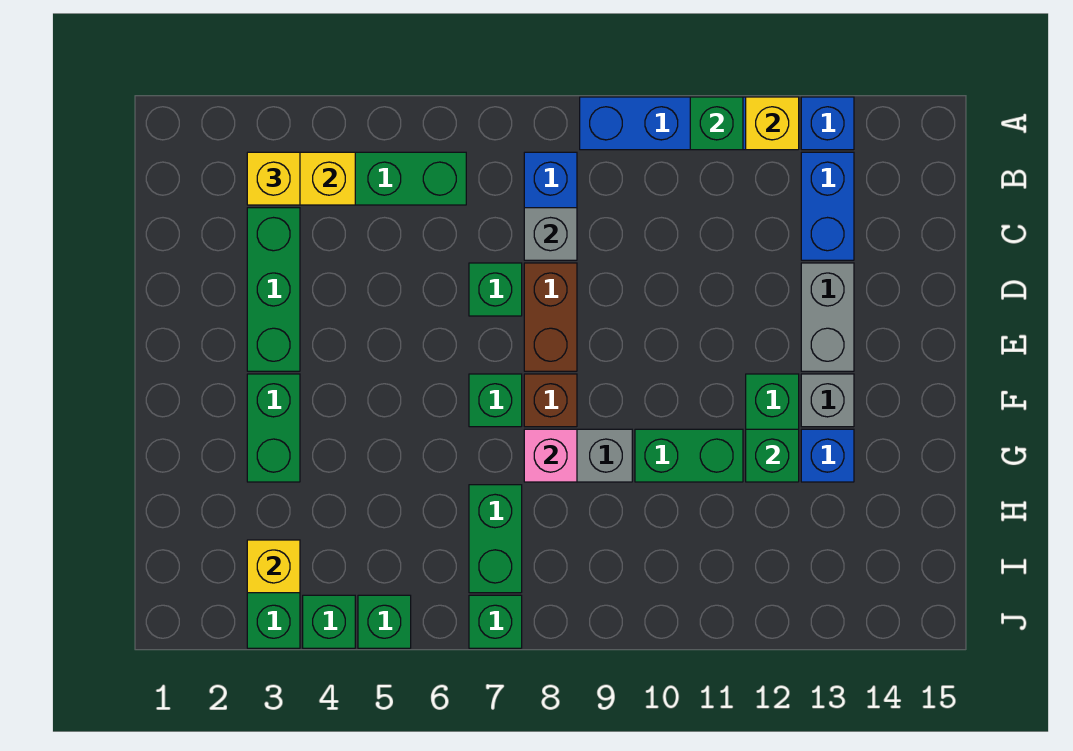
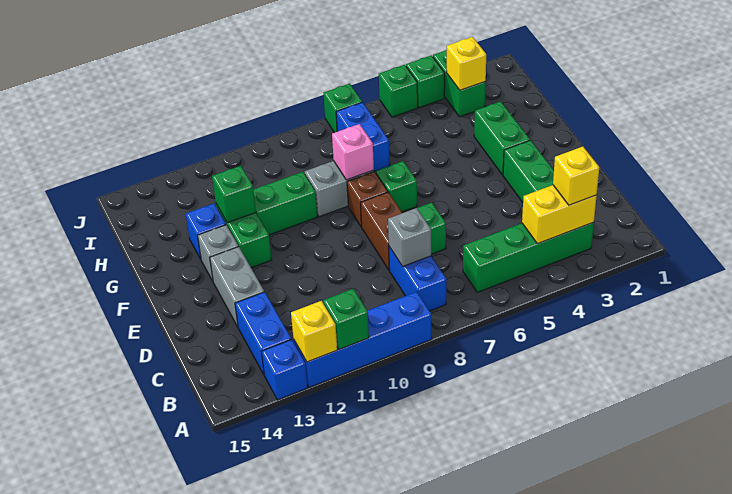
green brick H7:I7 level 1 -> blue brick H7:I7 level 1

